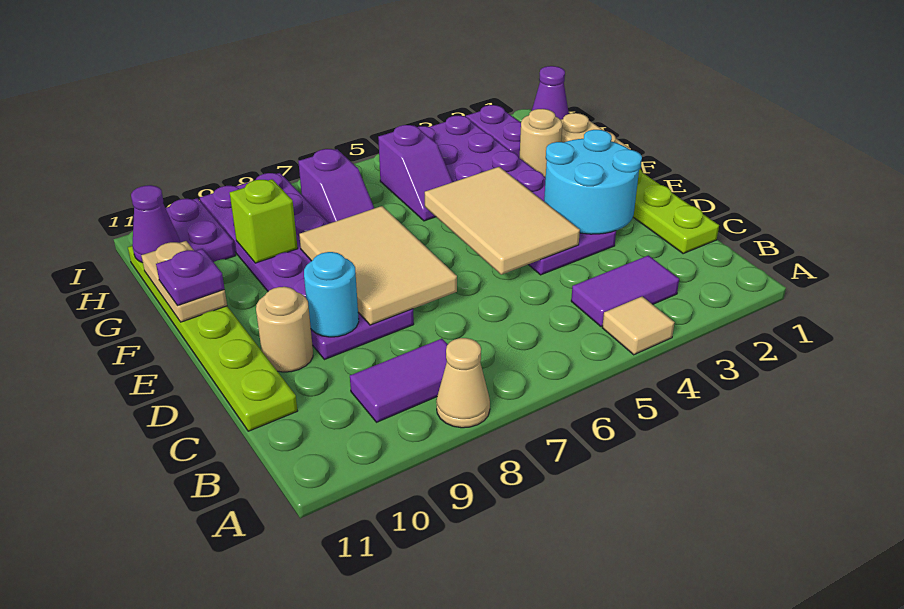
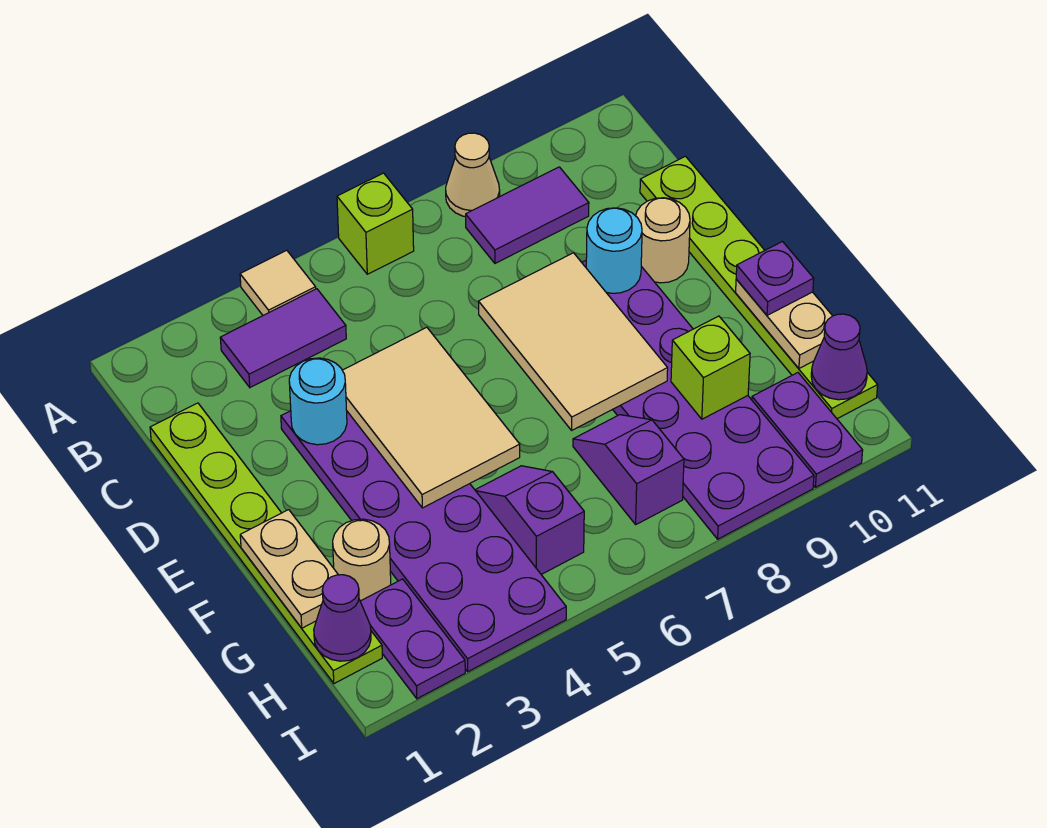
none -> lime brick A6 level 1
cyan round brick D2:E3 level 2 -> cyan round brick D3 level 2

